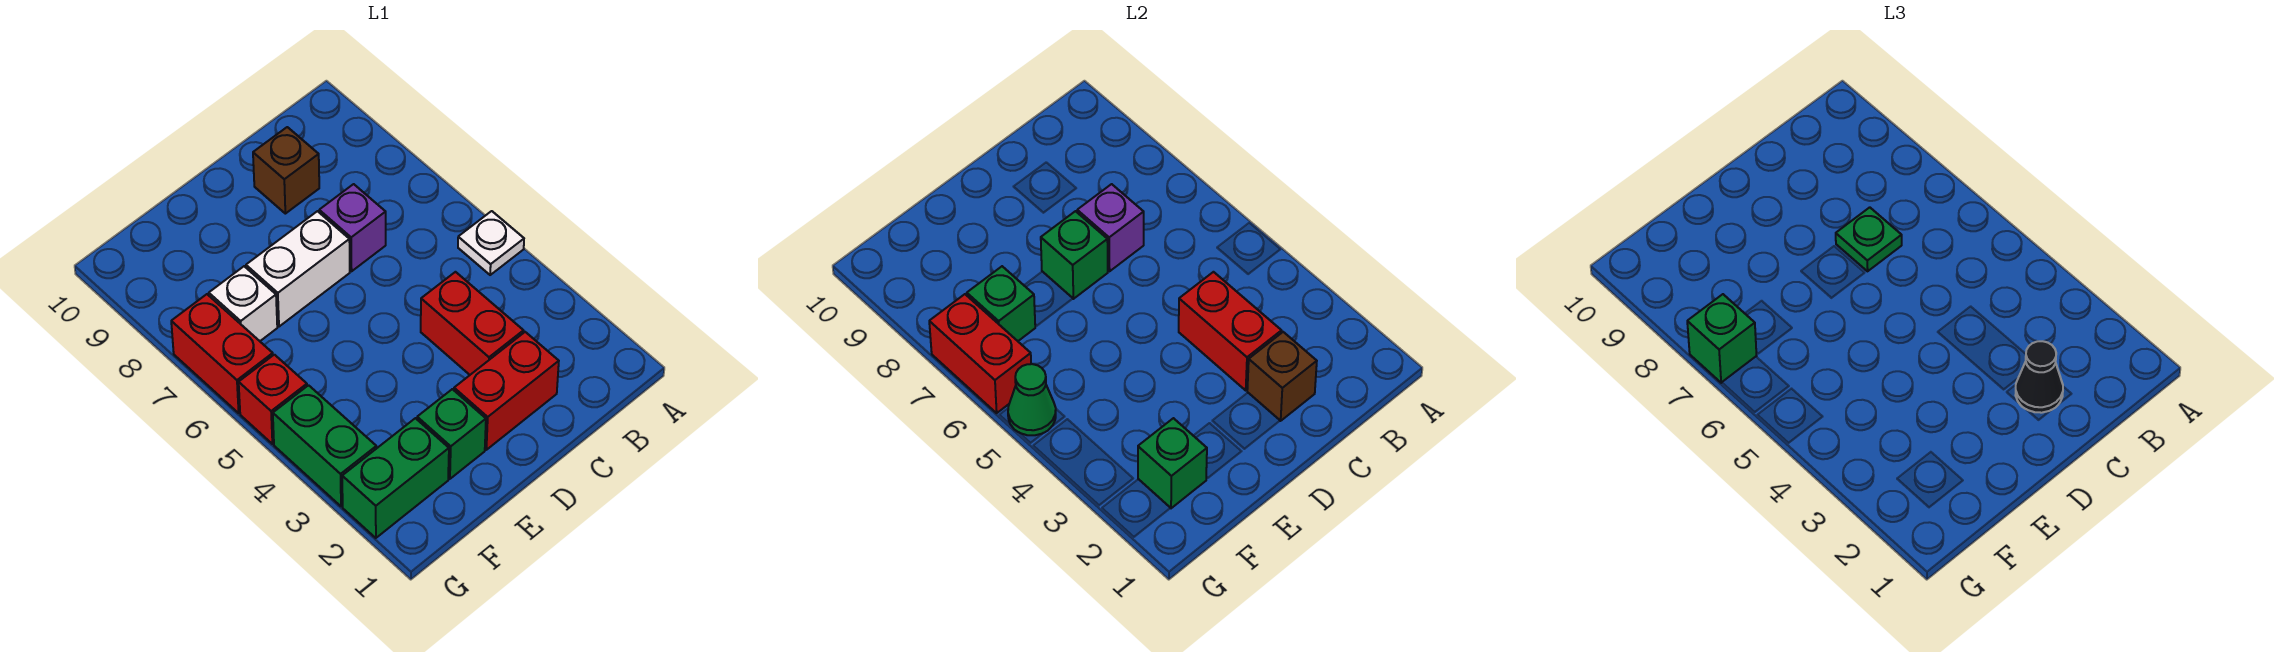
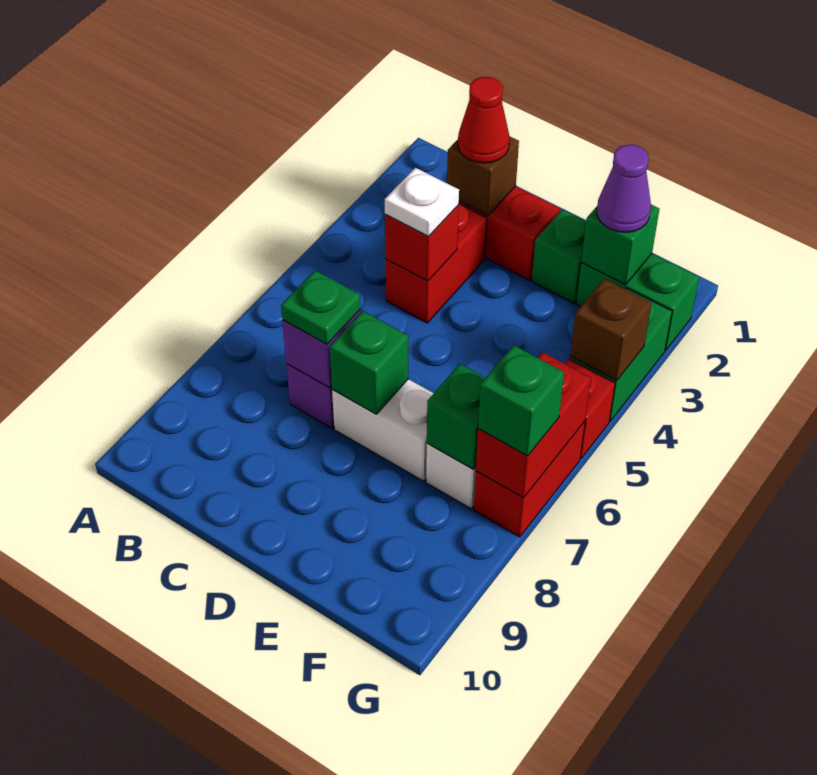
white plate A5 level 1 -> white plate C4 level 3
black cone C2 level 3 -> red cone C2 level 3
red brick C3:C4 level 2 -> red brick C4 level 2
brown brick C9 level 1 -> brown brick G4 level 2
none -> purple cone F2 level 3
green cone G5 level 2 -> none

